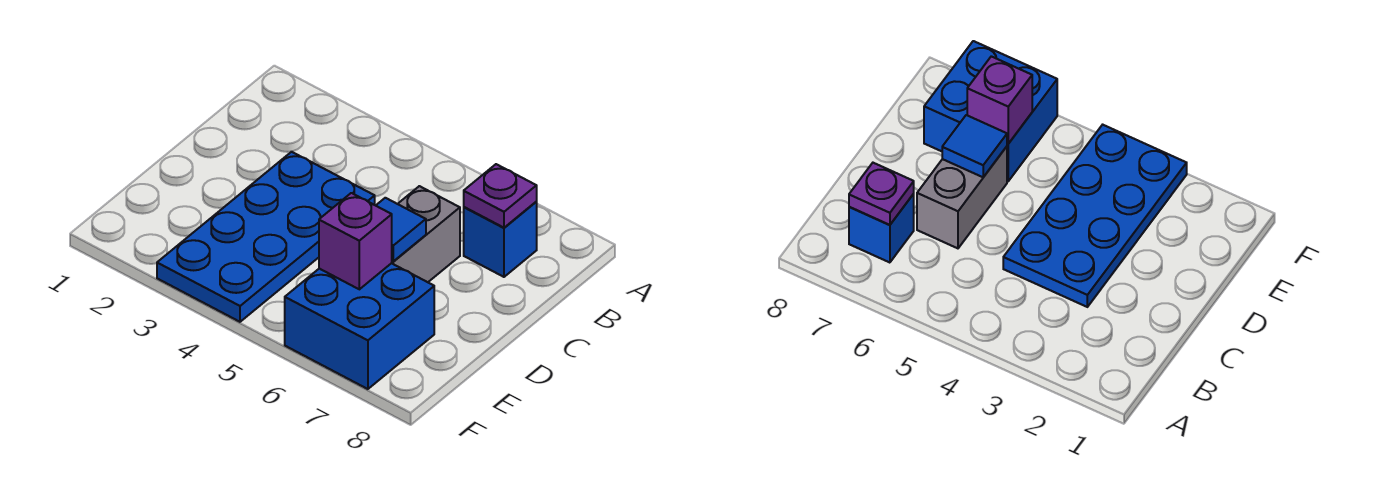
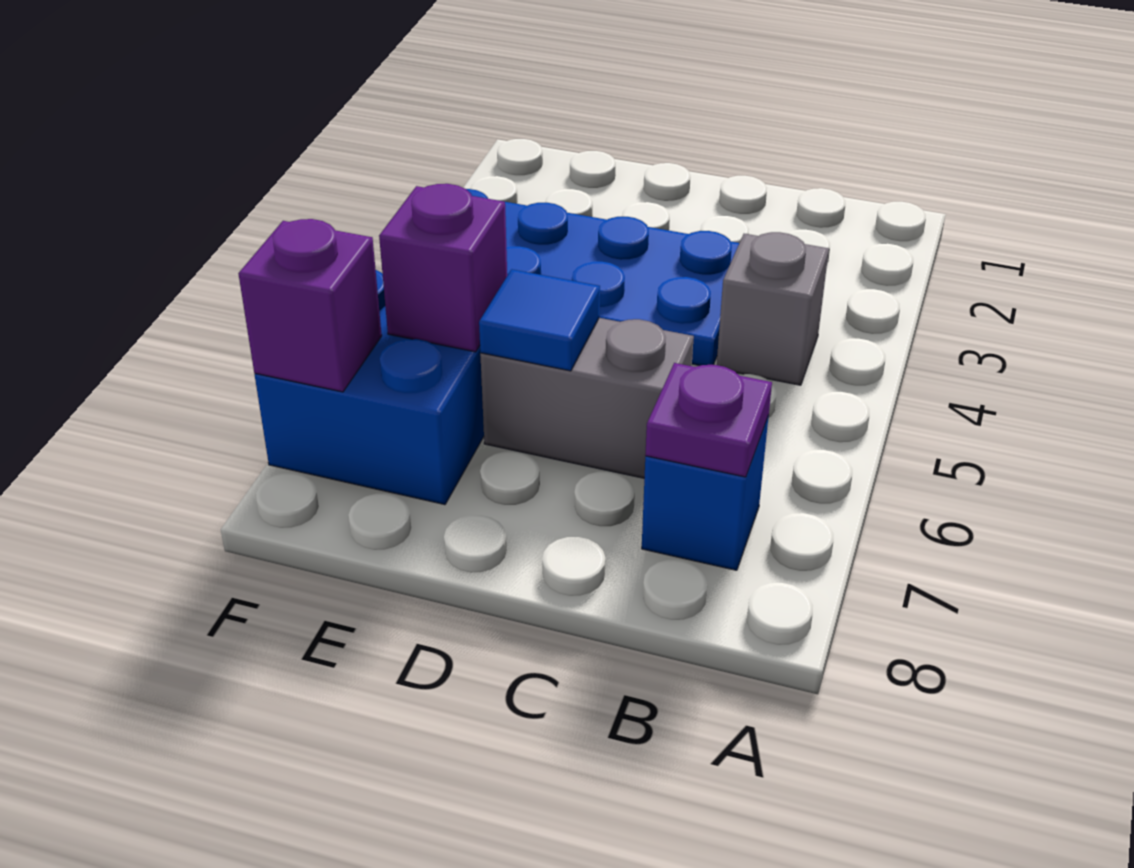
none -> grey brick B4 level 1
none -> purple brick F7 level 2

